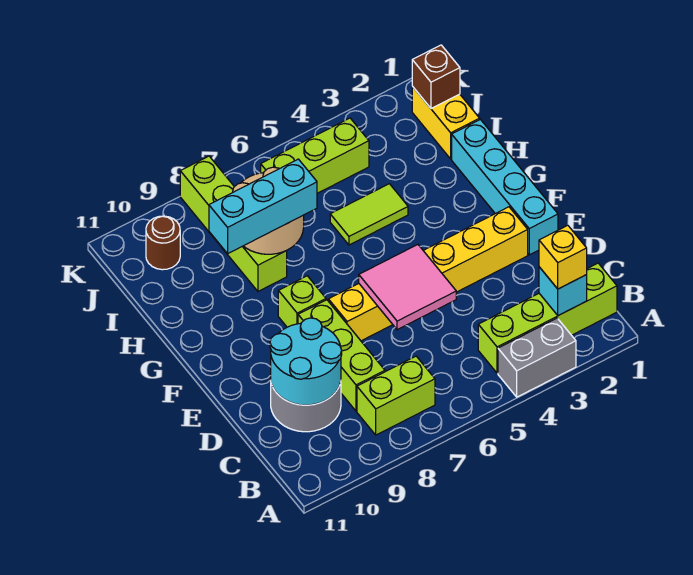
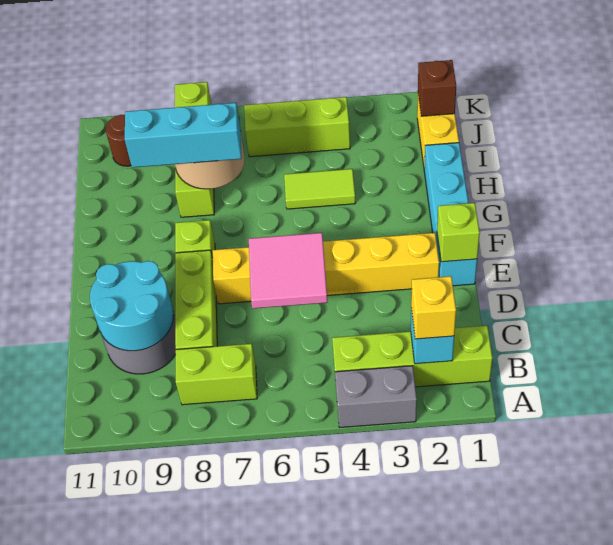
none -> lime brick E1 level 2

